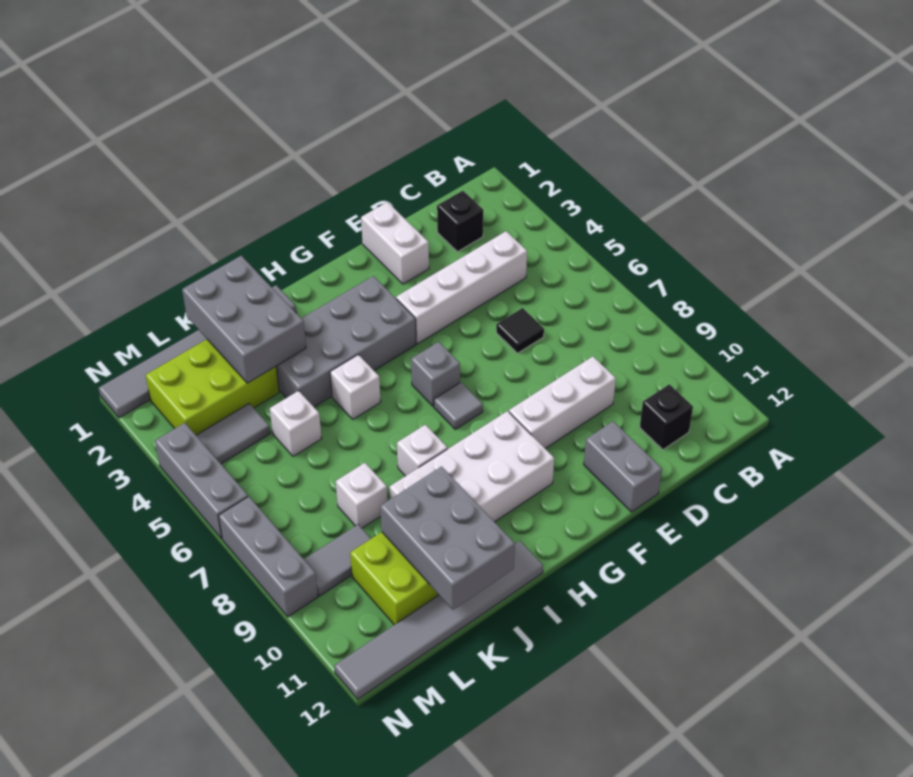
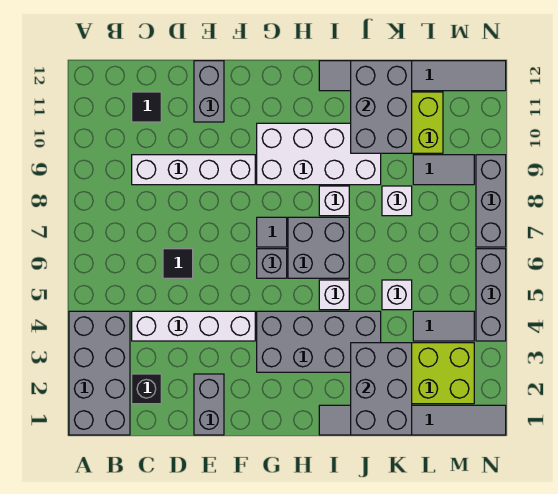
none -> grey brick A1:B4 level 1
black brick C11 level 1 -> black tile C11 level 1
white brick D9:F9 level 1 -> white brick C9:F9 level 1
white brick E1:E2 level 1 -> grey brick E1:E2 level 1
none -> grey brick H6:I7 level 1

